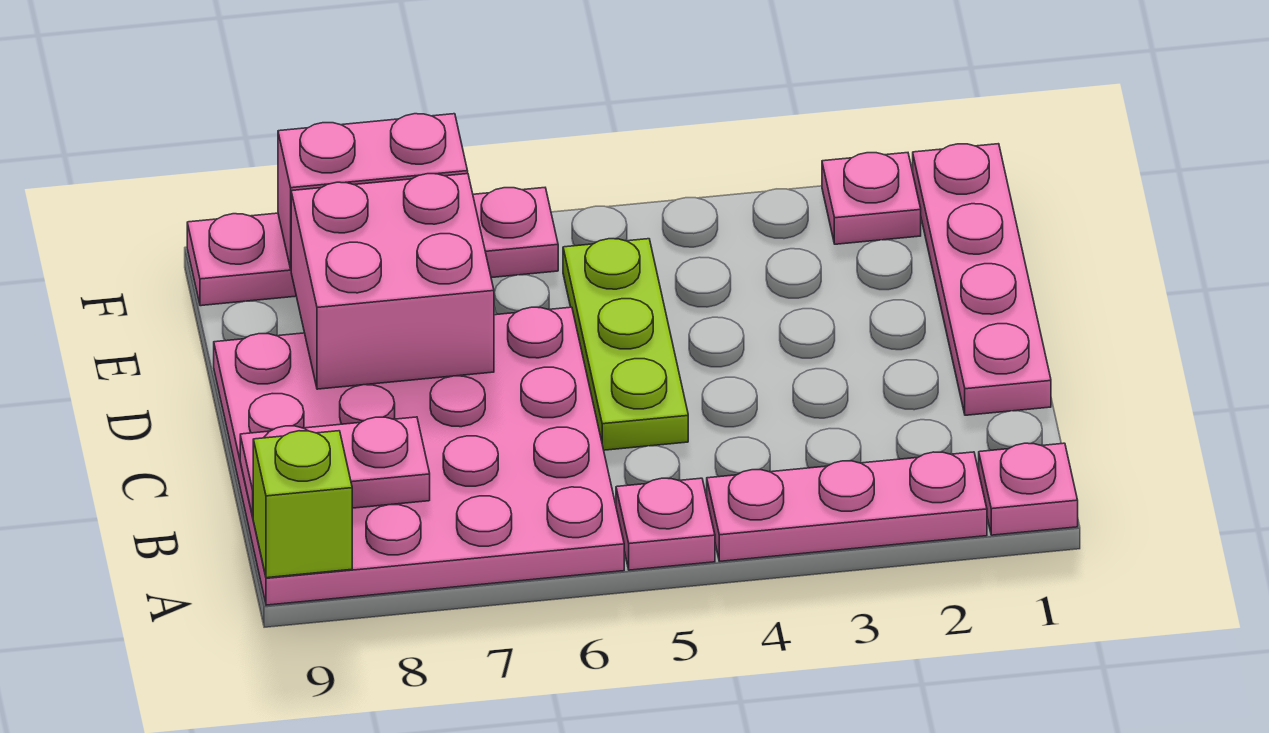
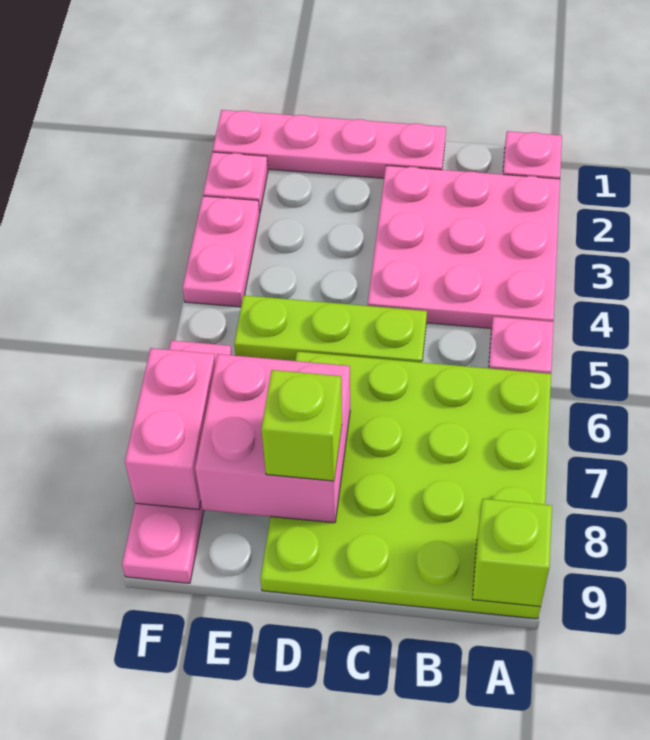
pink plate A2:A4 level 1 -> pink plate A2:C4 level 1
pink plate A6:D9 level 1 -> lime plate A6:D9 level 1
pink plate B8:B9 level 2 -> pink plate F3:F4 level 1
none -> lime brick D8 level 3

